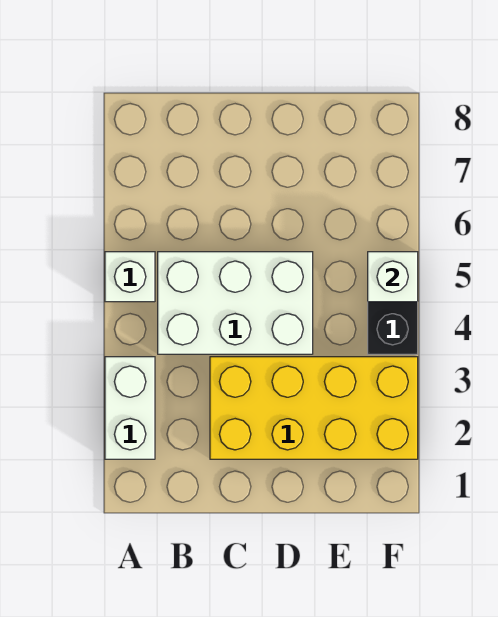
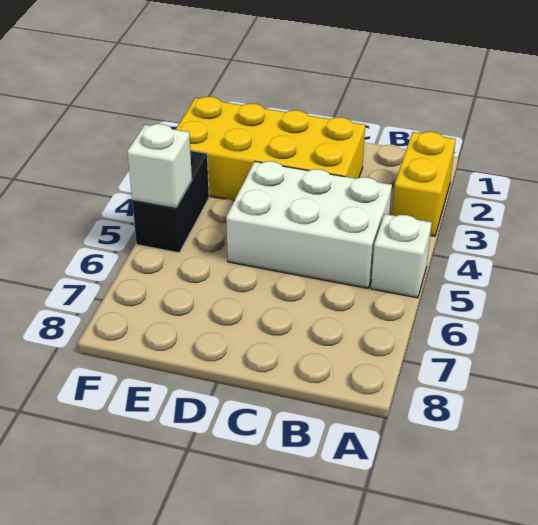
white brick A2:A3 level 1 -> yellow brick A2:A3 level 1

